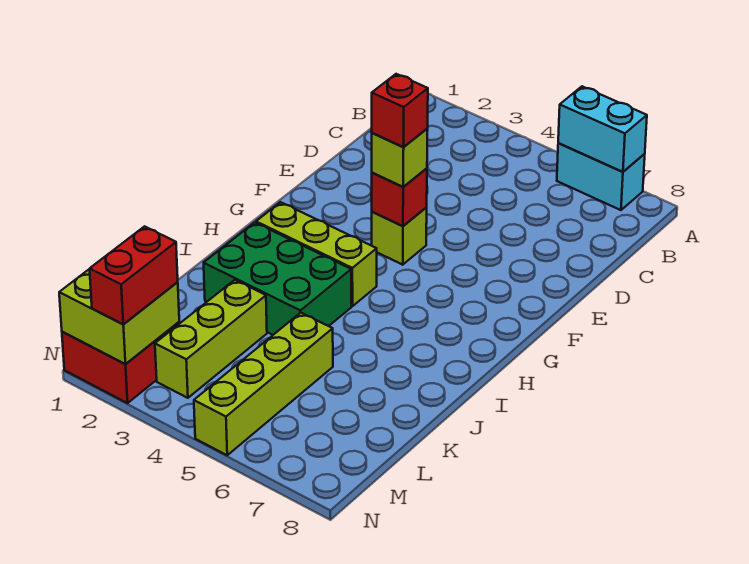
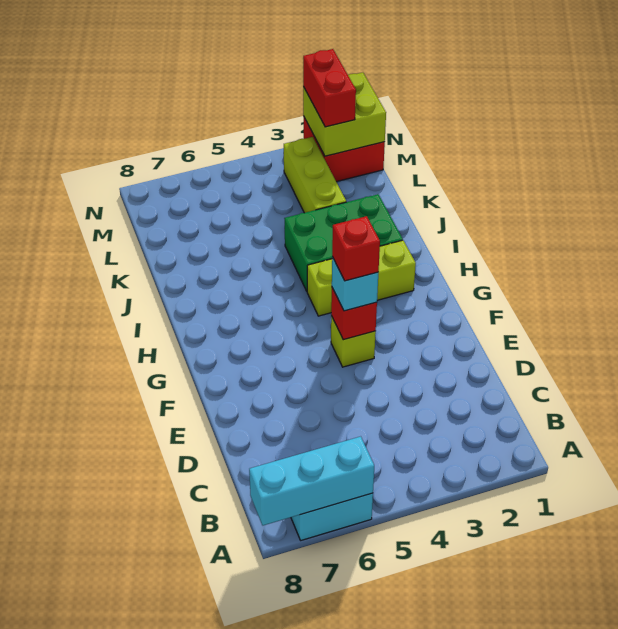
cyan brick A6:A7 level 2 -> cyan brick A6:A8 level 2
lime brick F4 level 3 -> cyan brick F4 level 3
lime brick K5:N5 level 1 -> none

